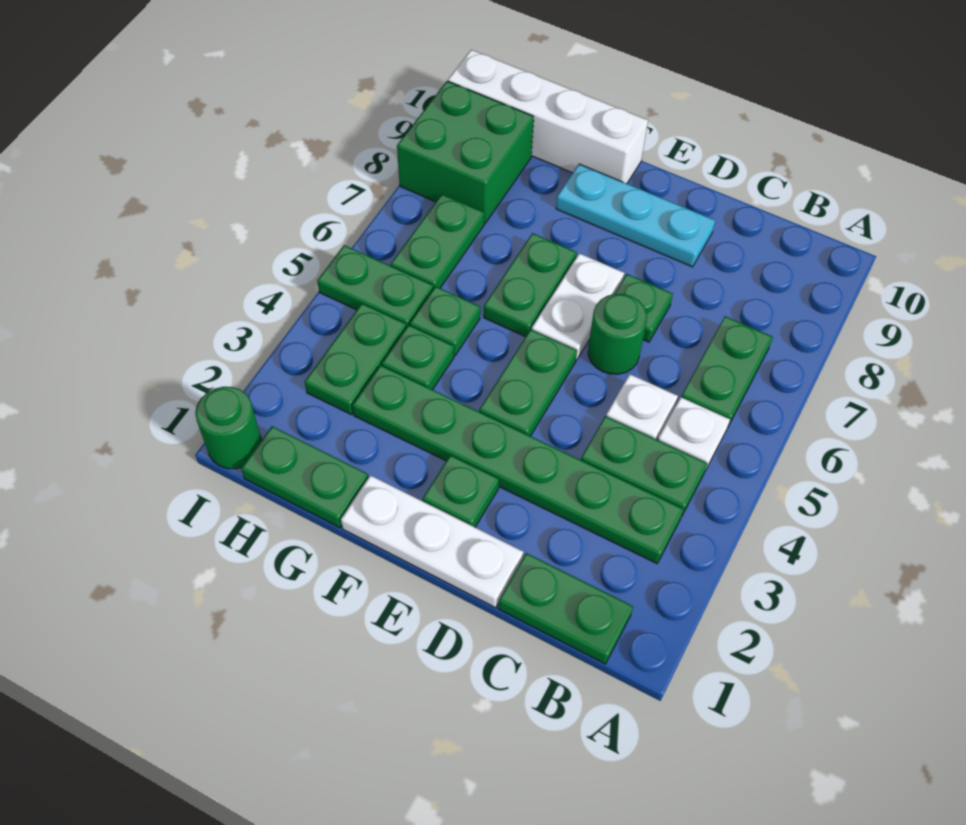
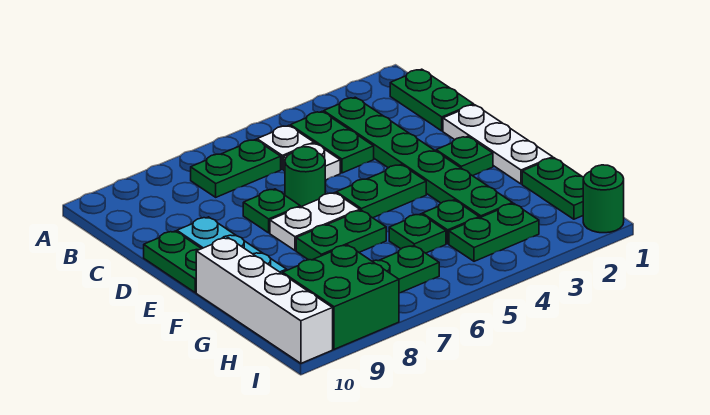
green plate H5:I5 level 1 -> green plate D10:E10 level 1

